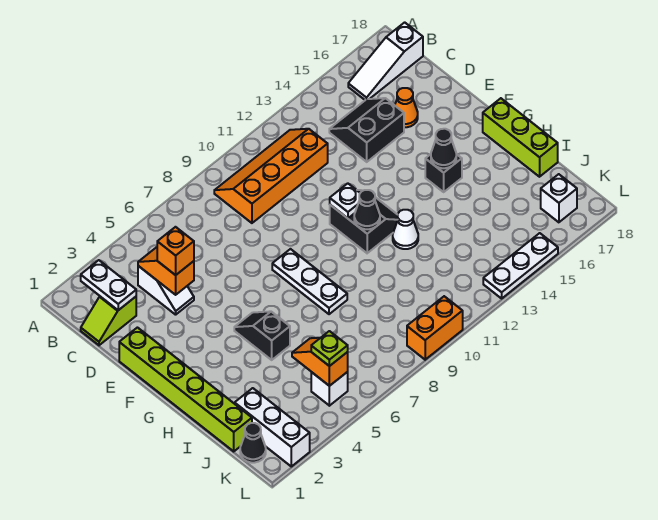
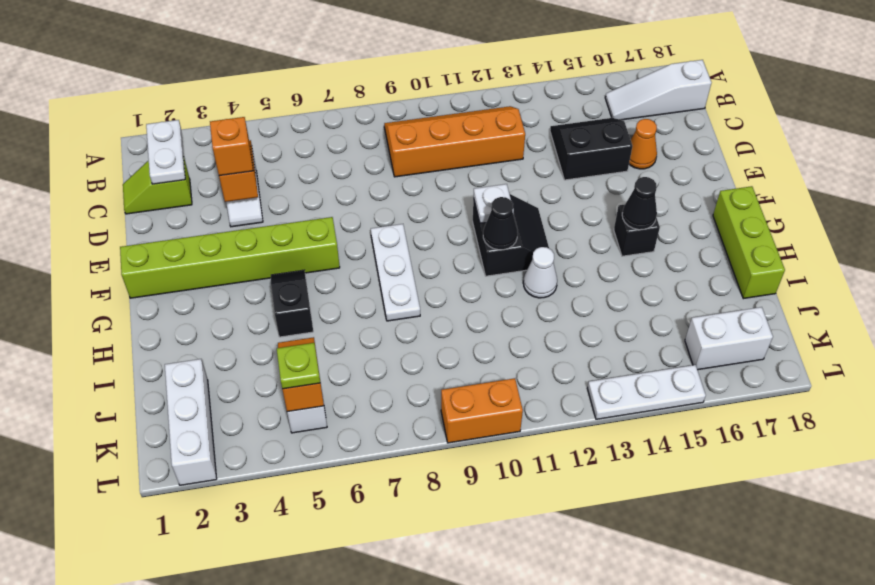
lime brick E1:J1 level 1 -> lime brick F1:F6 level 1
black cone K1 level 1 -> none
white brick K17 level 1 -> white brick K16:K17 level 1

